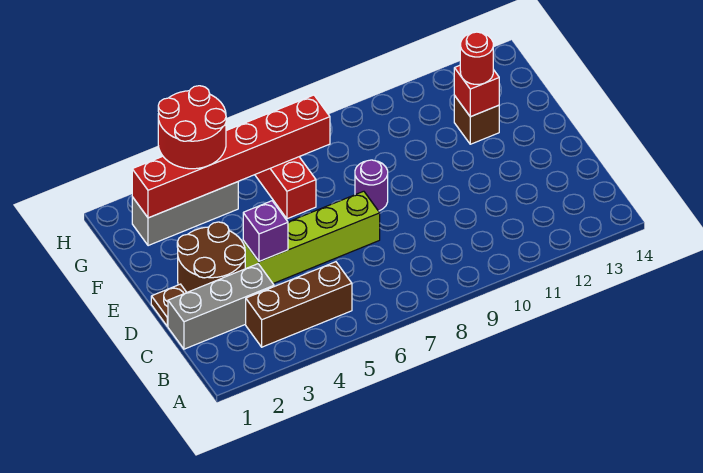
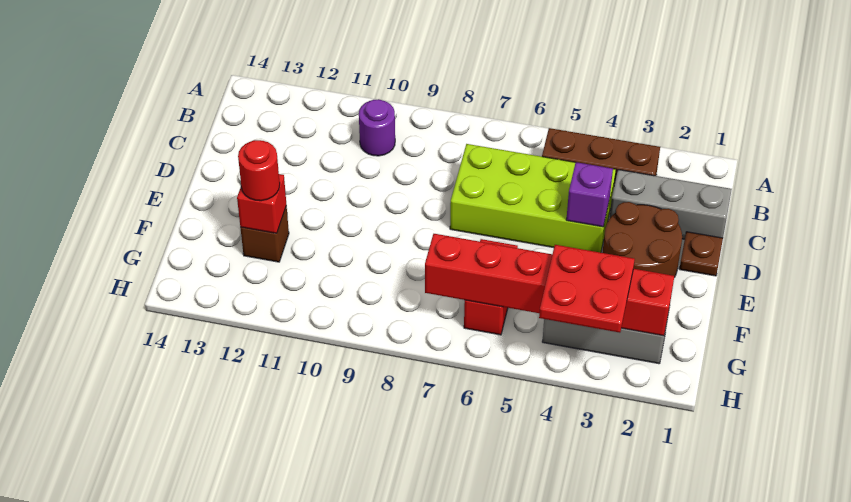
lime brick D4:D7 level 1 -> lime brick C4:D7 level 1
purple round brick E8 level 1 -> purple round brick B10 level 1
red round brick G3:H4 level 3 -> red plate G3:H4 level 3

